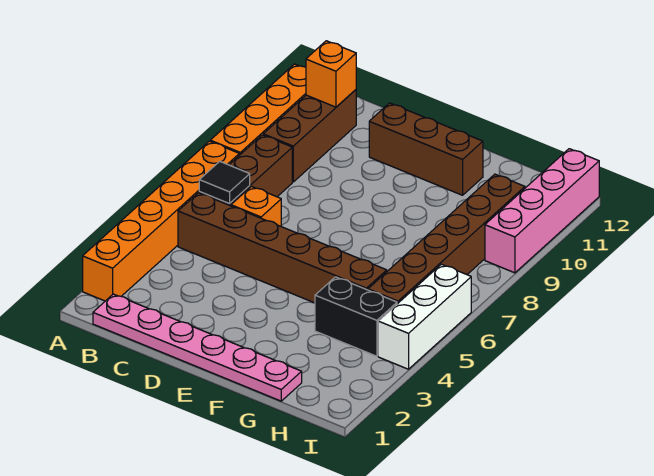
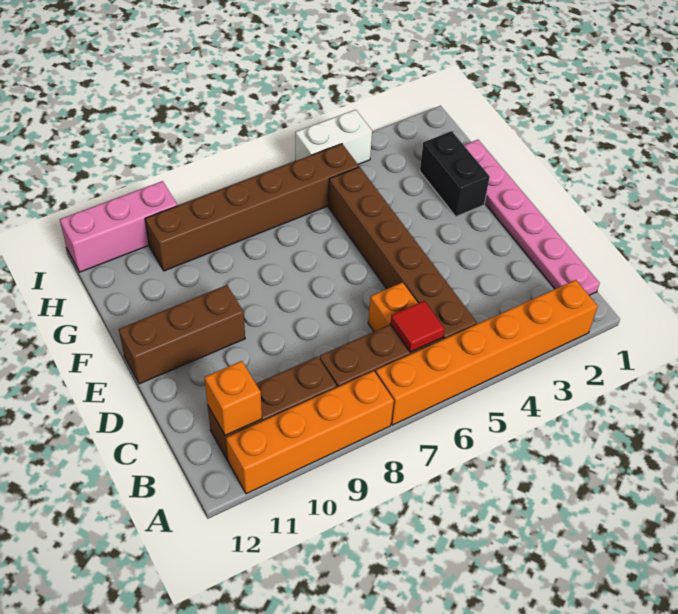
black tile B6 level 2 -> red tile B6 level 2
brown brick D11:F11 level 1 -> brown brick E10:E12 level 1
black brick G4:H4 level 1 -> black brick F2:G2 level 1
white brick I4:I6 level 1 -> white brick I4:I5 level 1
pink brick I9:I12 level 1 -> pink brick I10:I12 level 1

